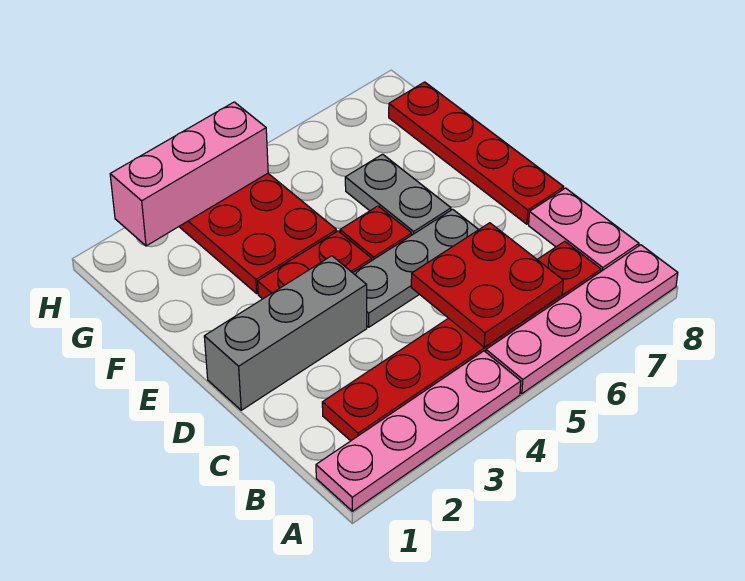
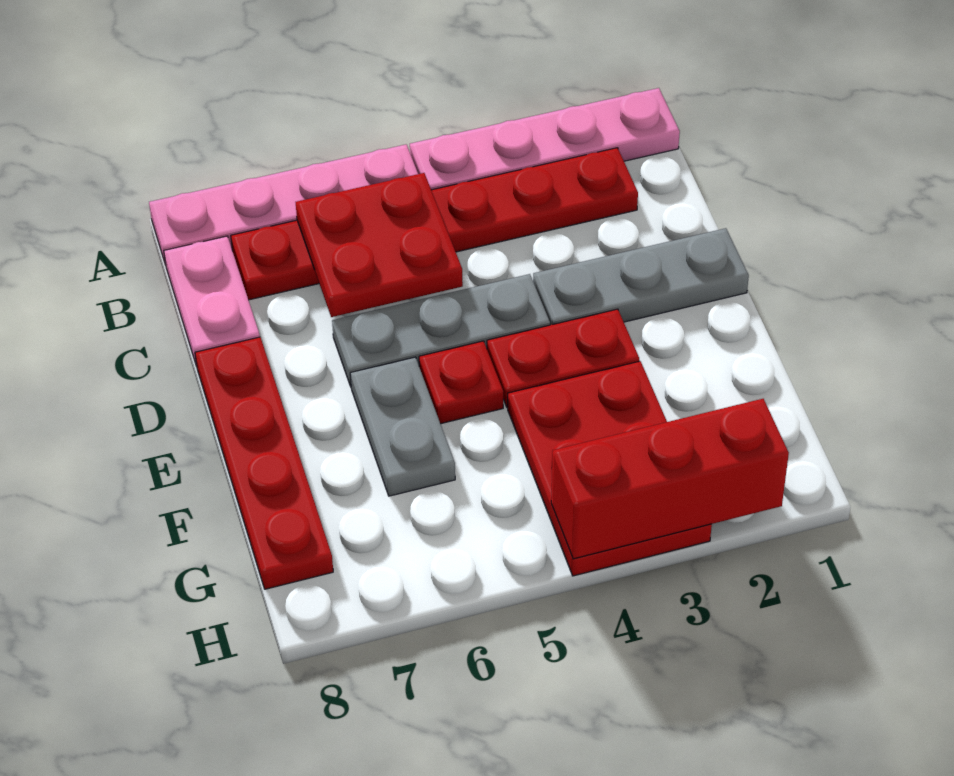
grey brick D1:D3 level 1 -> grey plate D1:D3 level 1
pink brick H2:H4 level 2 -> red brick H2:H4 level 2

